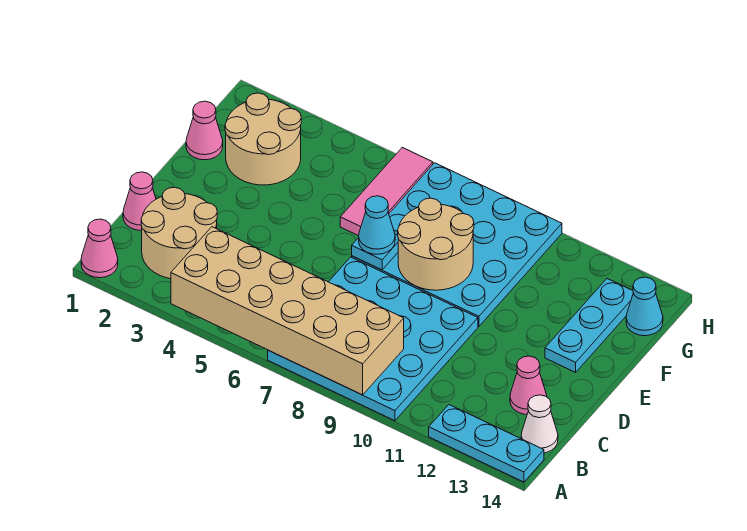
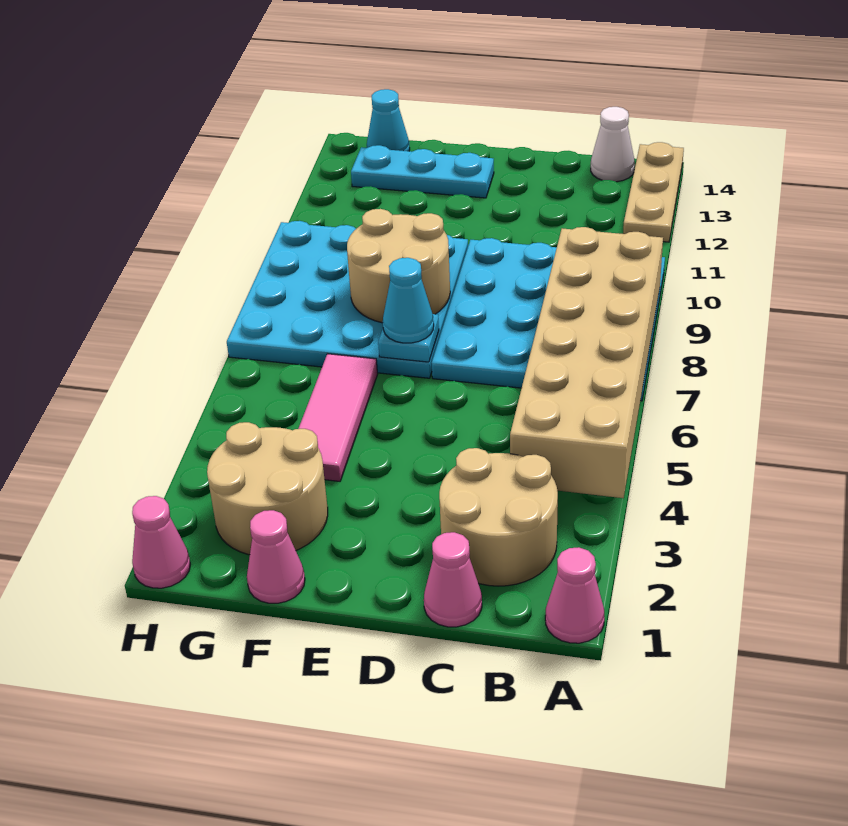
cyan plate A12:A14 level 1 -> tan plate A12:A14 level 1
pink cone C13 level 1 -> pink cone H1 level 1
pink tile F6:H6 level 1 -> pink tile F4:F6 level 1

